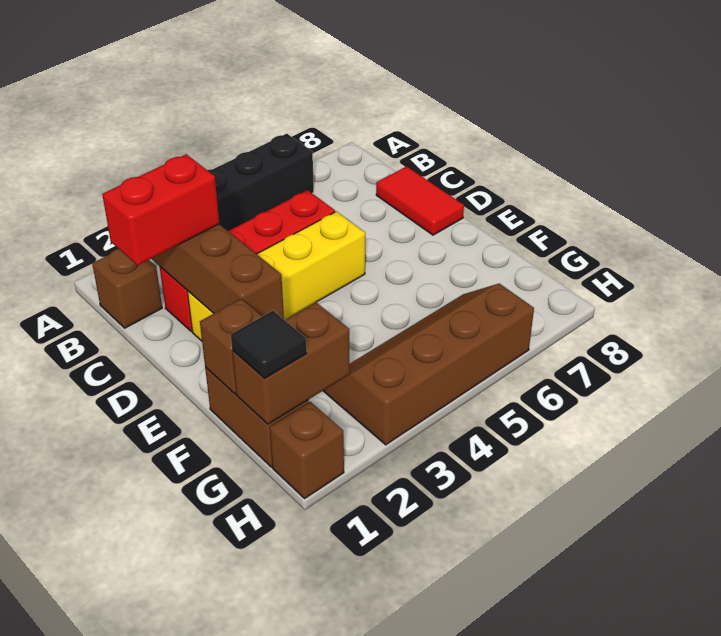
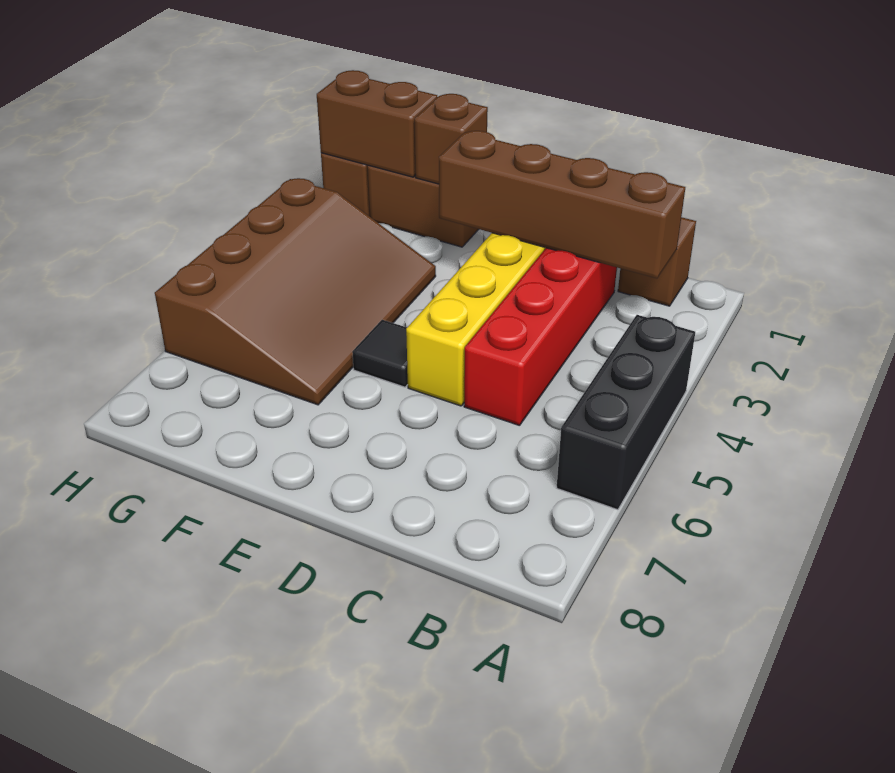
red brick C1:C2 level 3 -> none
red tile C8:D8 level 1 -> none
brown brick G1:G2 level 2 -> brown brick G1:H1 level 2
black tile G1 level 3 -> black tile E5 level 1
brown slope G3:H6 level 1 top H -> brown slope F3:H6 level 1 top H

